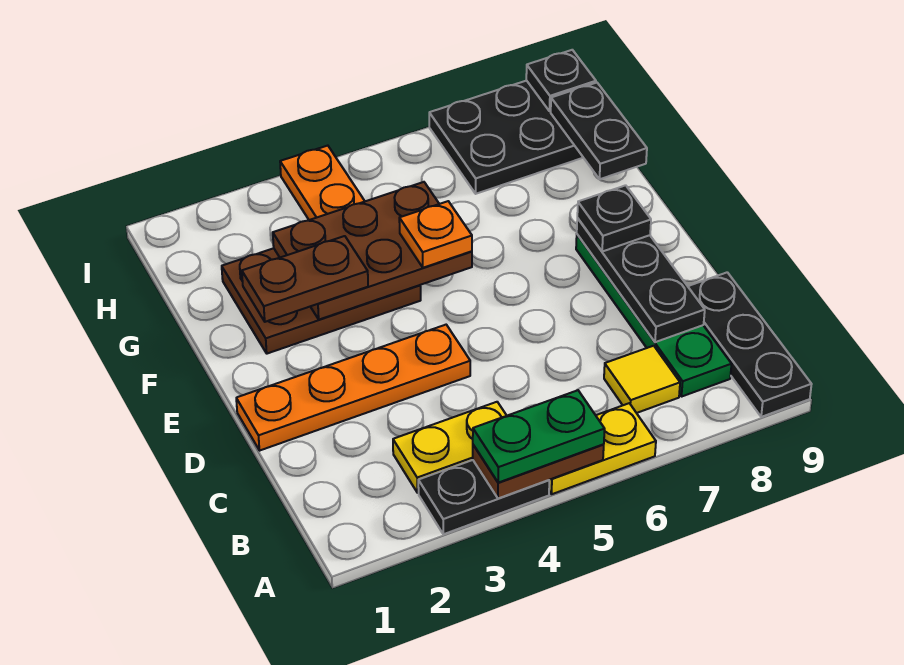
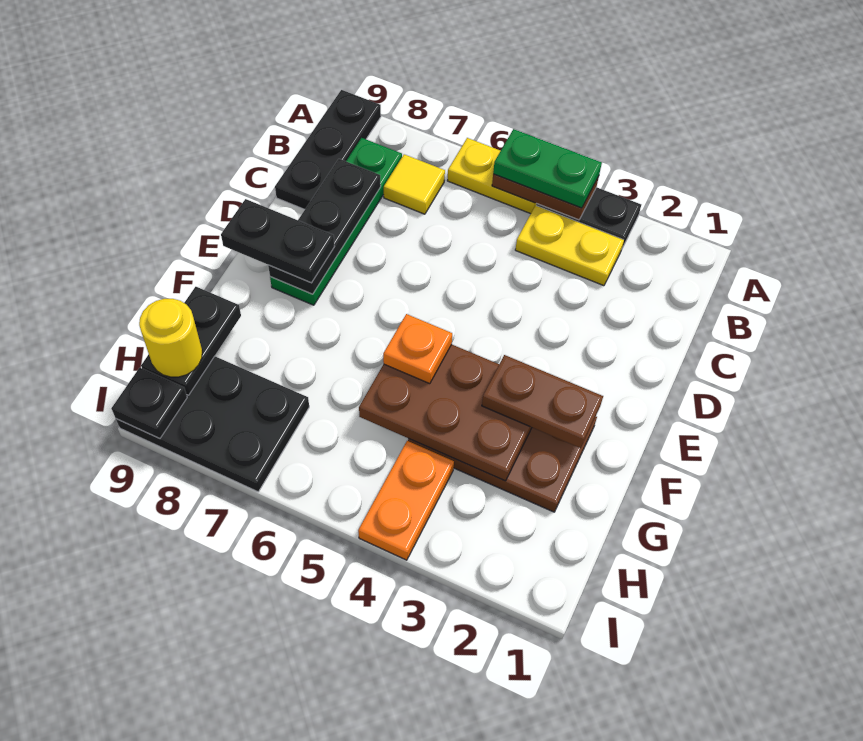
orange plate D1:D4 level 1 -> none
black plate E8 level 3 -> black plate E8:E9 level 3
none -> yellow round brick H9 level 3

